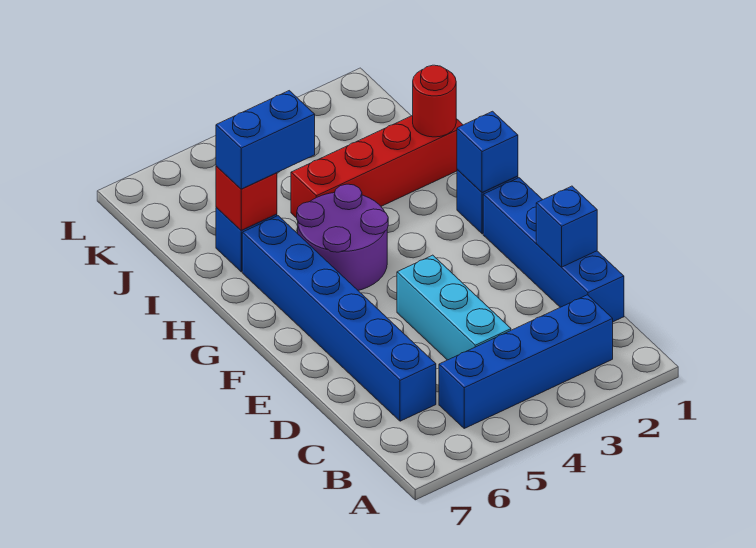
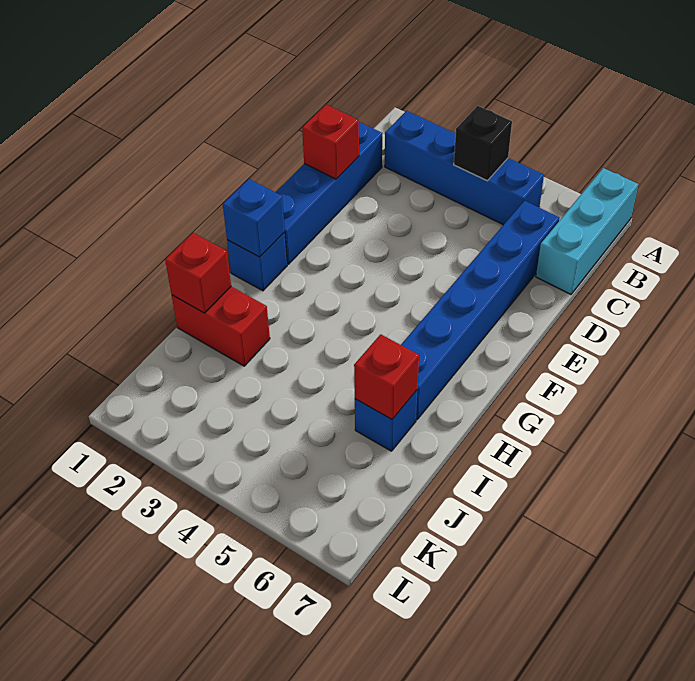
none -> black brick B4 level 2
cyan brick C4:E4 level 1 -> cyan brick A7:C7 level 1
blue brick D1 level 2 -> red brick D1 level 2
purple round brick G4:H5 level 1 -> none
red brick I1:I4 level 1 -> red brick I1:I2 level 1
red round brick I1 level 2 -> red brick I1 level 2
blue brick I5:I6 level 3 -> none

